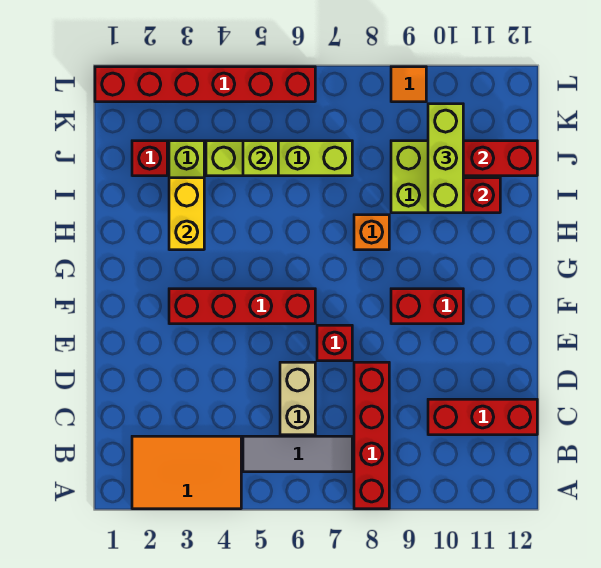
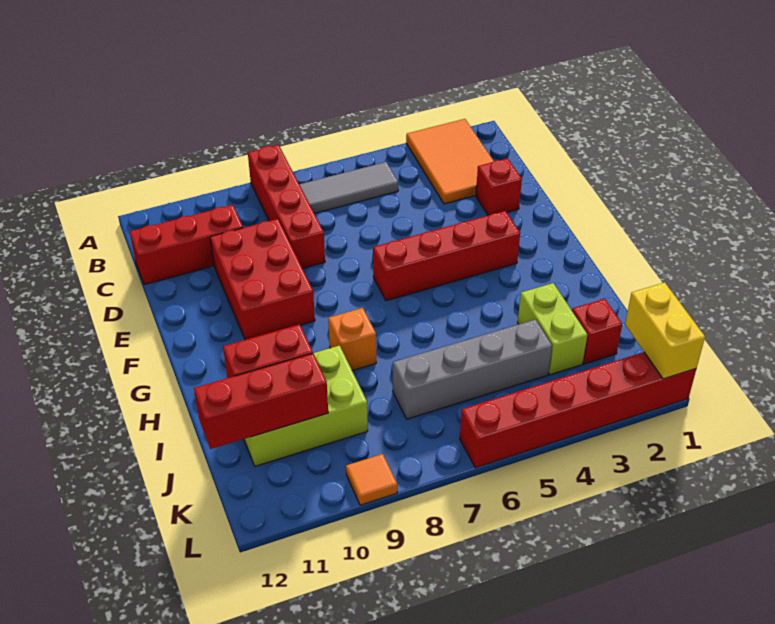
orange tile A2:B4 level 1 -> orange tile A2:C3 level 1
tan brick C6:D6 level 1 -> none
red brick E7 level 1 -> red brick D2 level 1
red brick F9:F10 level 1 -> red brick D9:F10 level 1
yellow brick H3:I3 level 2 -> yellow brick K1:L1 level 2
lime brick I10:K10 level 3 -> none
lime brick J4:J7 level 1 -> grey brick J4:J7 level 1
lime brick J5 level 2 -> none

